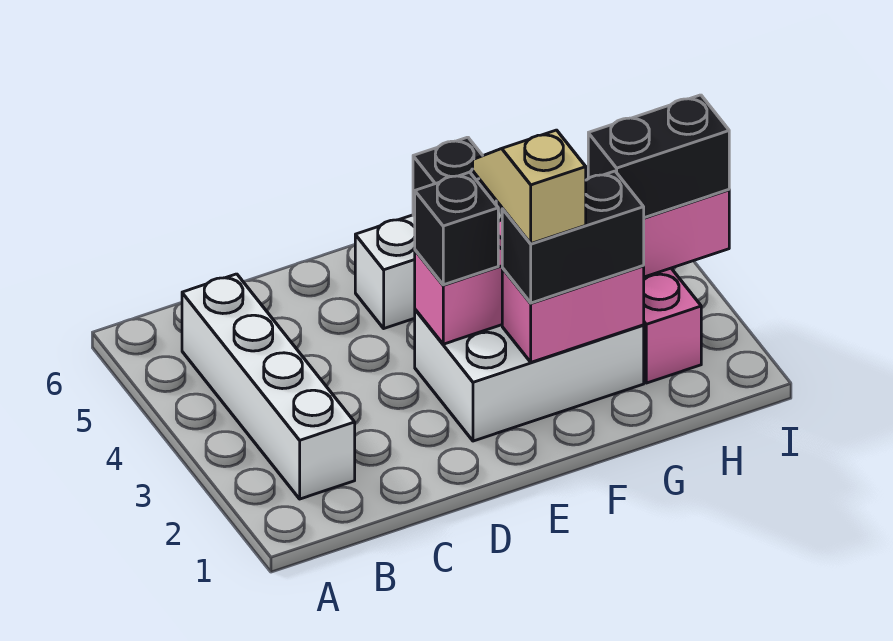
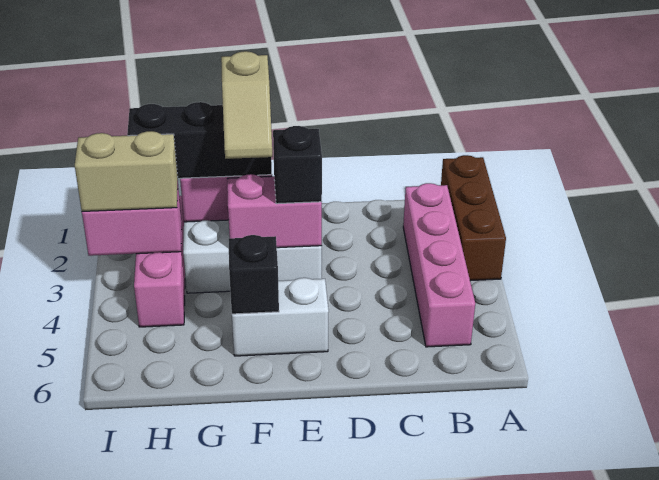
none -> brown brick A1:A3 level 1
white brick B2:B5 level 1 -> pink brick B2:B5 level 1
black brick F2:G2 level 3 -> black brick F2:H2 level 3
black brick H3:I3 level 3 -> tan brick H3:I3 level 3

